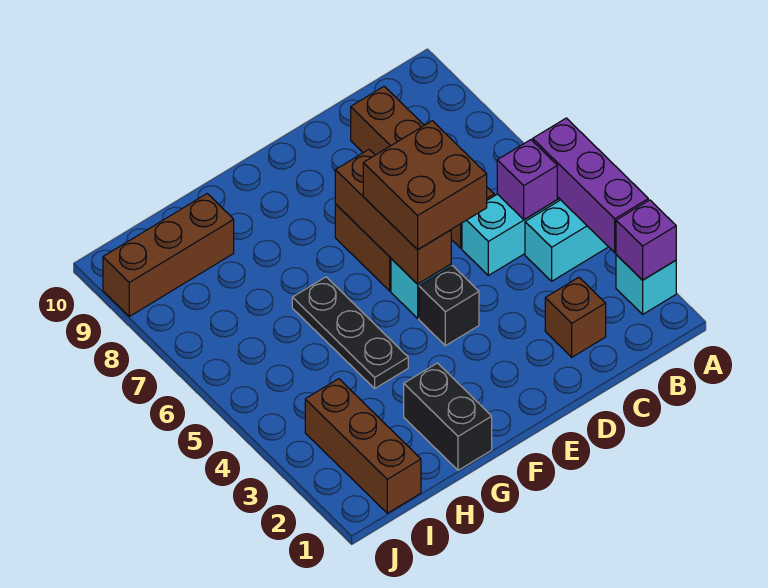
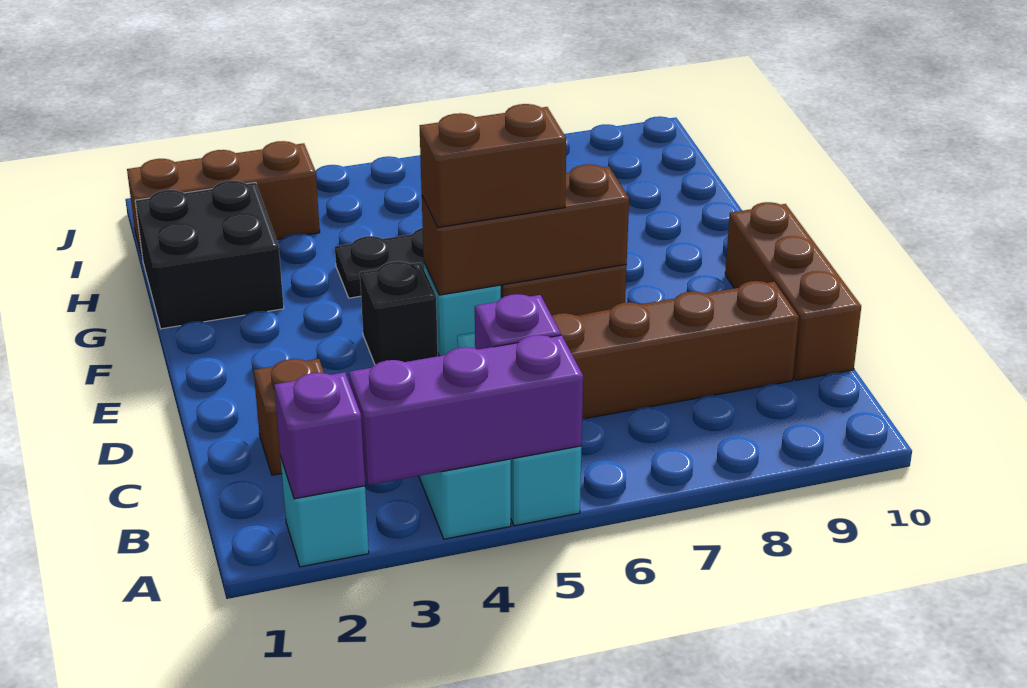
brown brick D5:E6 level 3 -> brown brick E5:E6 level 3
black brick G1:G2 level 1 -> black brick G1:H2 level 1
brown brick H9:J9 level 1 -> brown brick C10:E10 level 1

